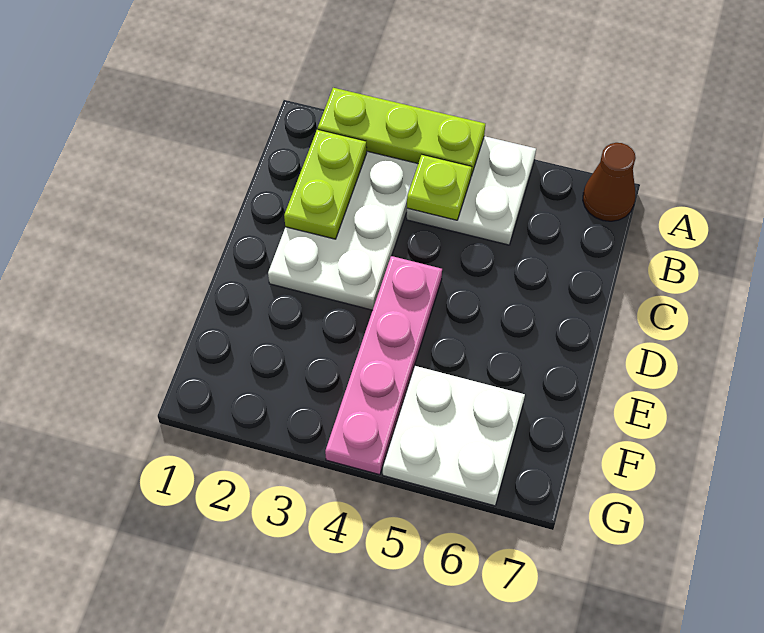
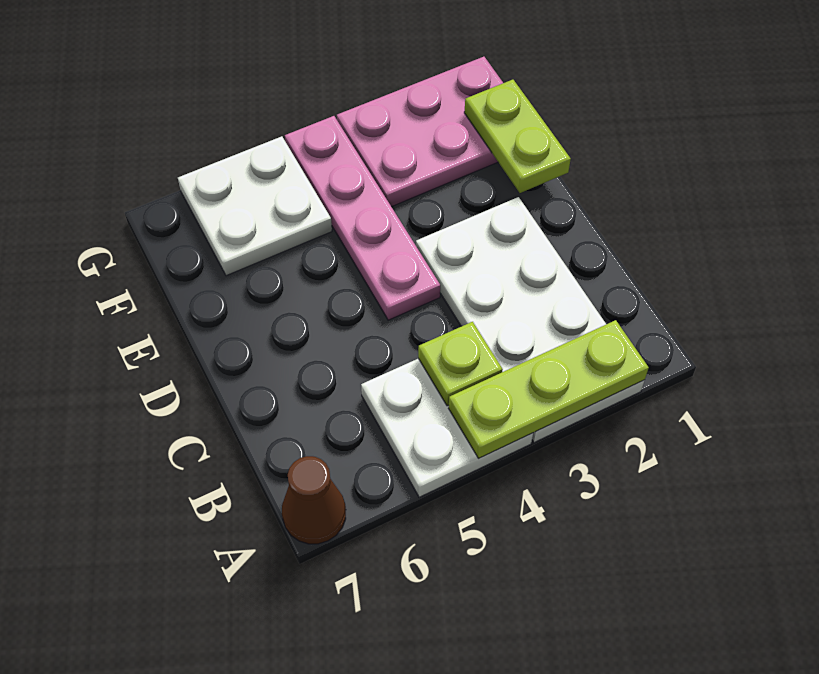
lime plate B2:C2 level 2 -> lime plate E1:F1 level 2
none -> pink plate F1:G3 level 1

